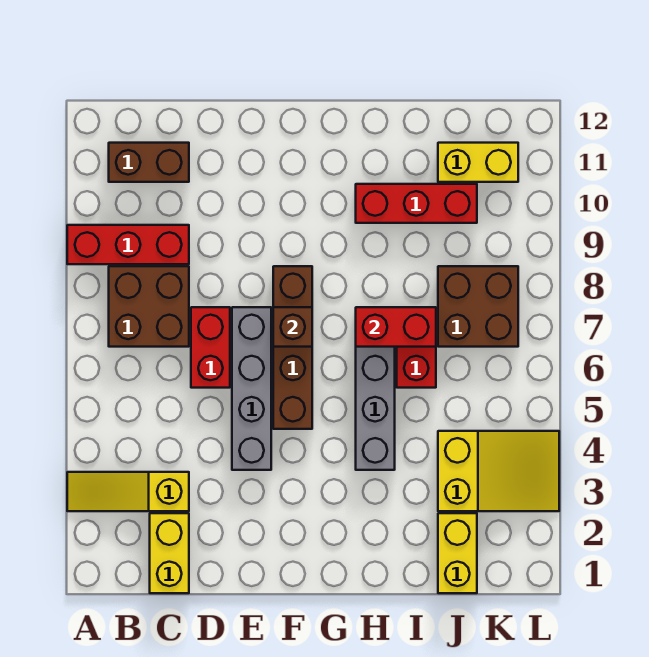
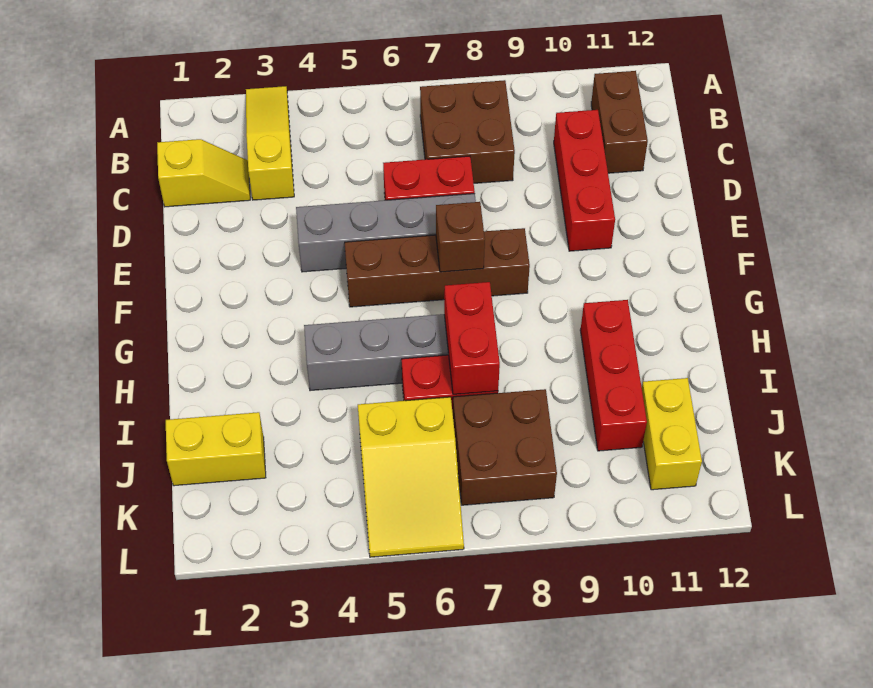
red brick A9:C9 level 1 -> red brick C10:E10 level 1
yellow brick C1:C2 level 1 -> yellow slope C1:C2 level 1 top 1
yellow slope J3:L4 level 1 top J -> yellow slope J5:L6 level 1 top J

